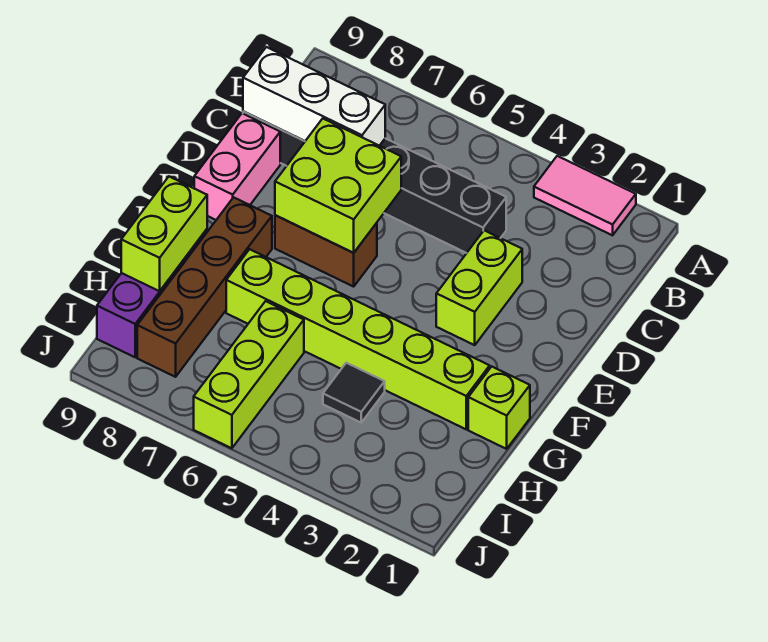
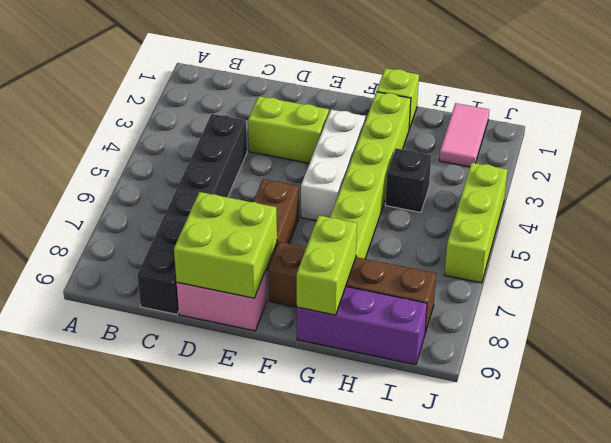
pink tile A2:A3 level 1 -> pink tile I1:I2 level 1
white brick C7:C9 level 2 -> white brick F3:F5 level 1
lime brick D6:E7 level 2 -> lime brick D8:E9 level 2
lime brick G9:H9 level 2 -> lime brick G8:G9 level 2
black tile H4 level 1 -> black brick H4 level 1
lime brick H6:J6 level 1 -> lime brick J4:J6 level 1

